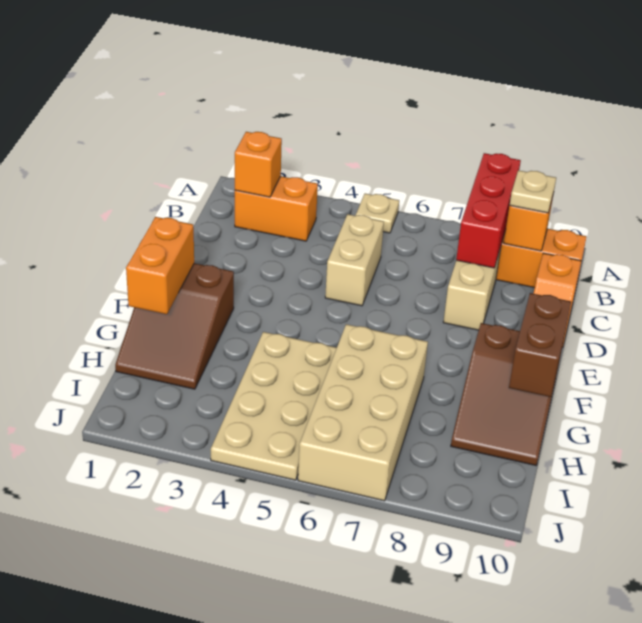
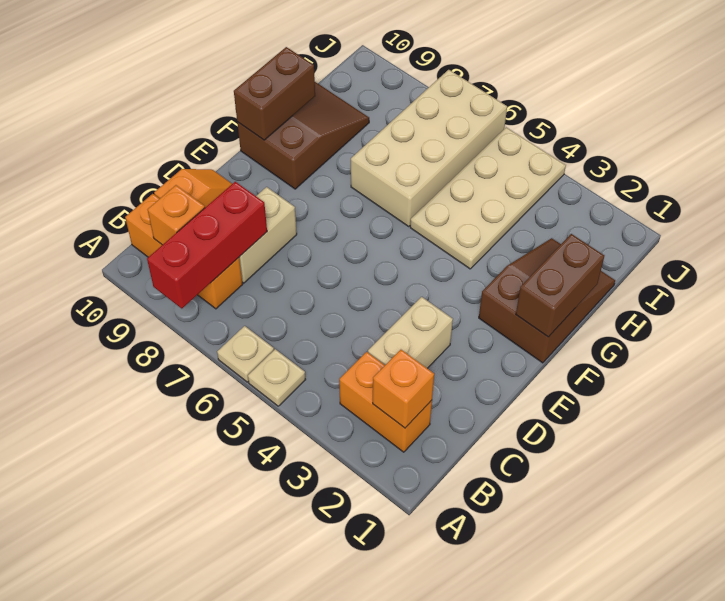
tan plate B9 level 3 -> tan plate A6 level 1
tan brick C5:D5 level 1 -> tan brick C3:D3 level 1
orange brick F1:G1 level 2 -> brown brick F1:G1 level 2

